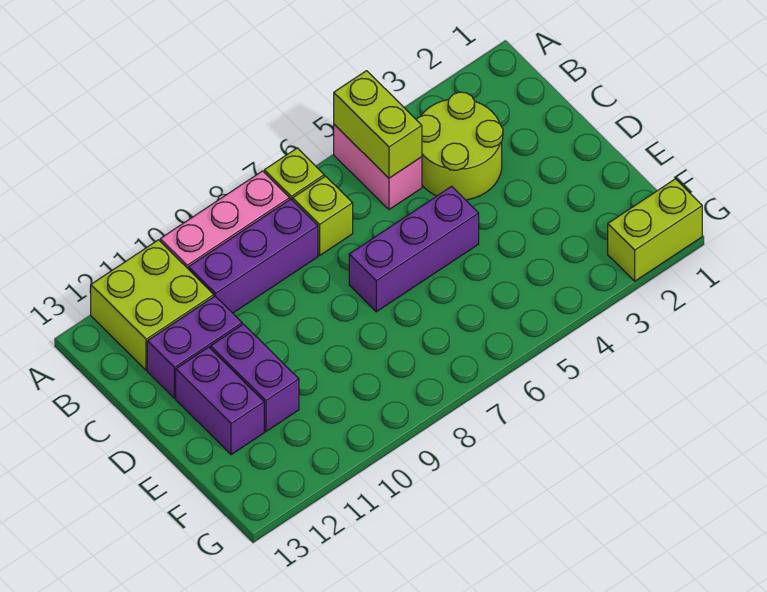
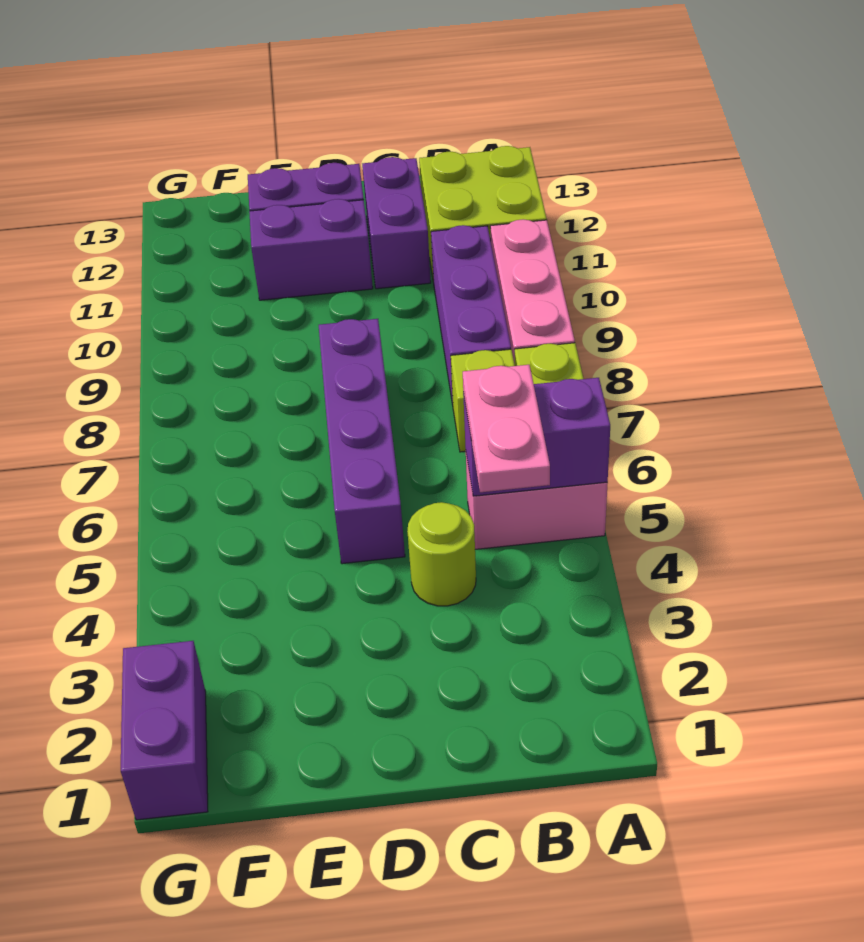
lime brick A5:B5 level 2 -> purple brick A5:B5 level 2
lime round brick B3:C4 level 1 -> lime round brick C4 level 1
none -> pink plate B4:B5 level 3
purple brick D5:D7 level 1 -> purple brick D5:D8 level 1
lime brick G1:G2 level 1 -> purple brick G1:G2 level 1

